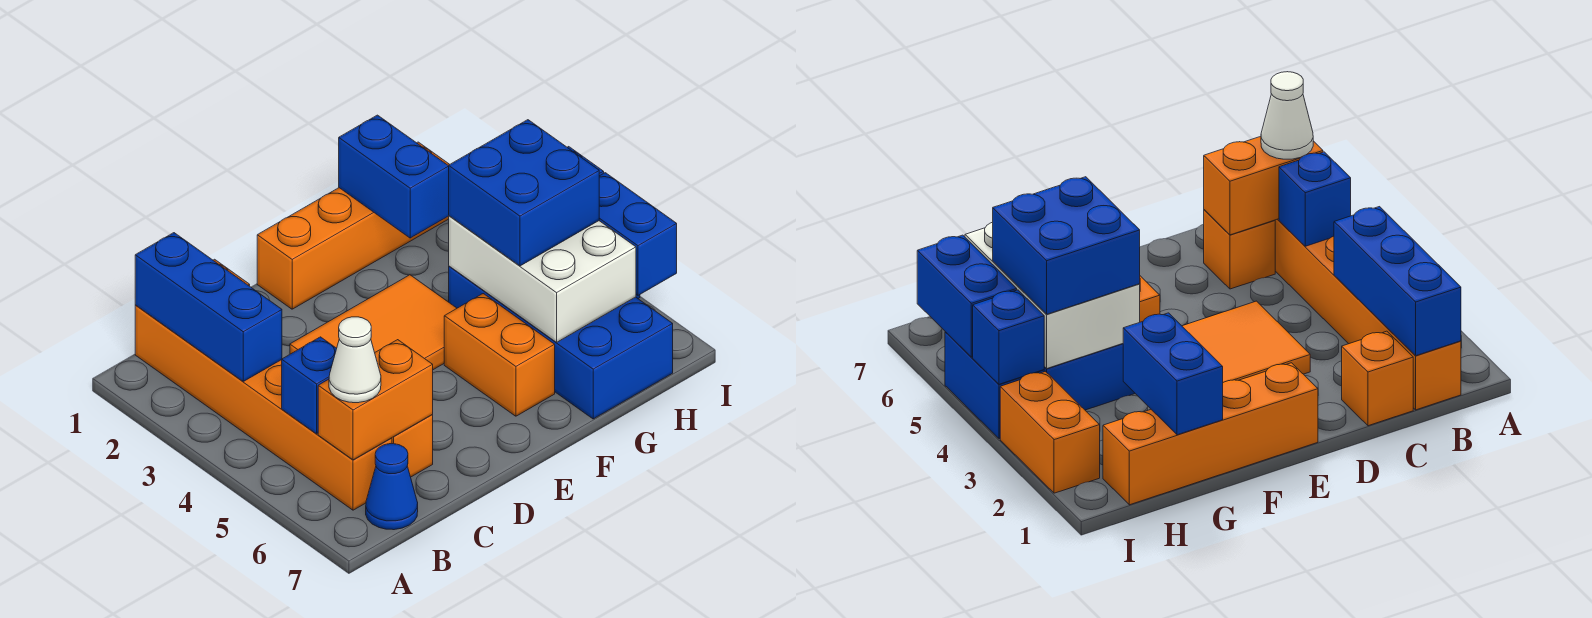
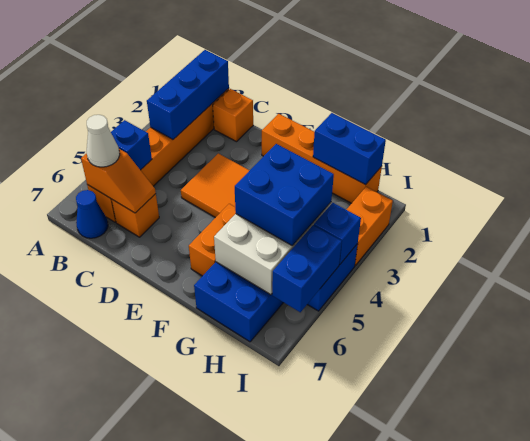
orange brick B6:C6 level 2 -> orange slope B6:C6 level 2 top B
blue brick G1:G2 level 2 -> blue brick G1:H1 level 2

